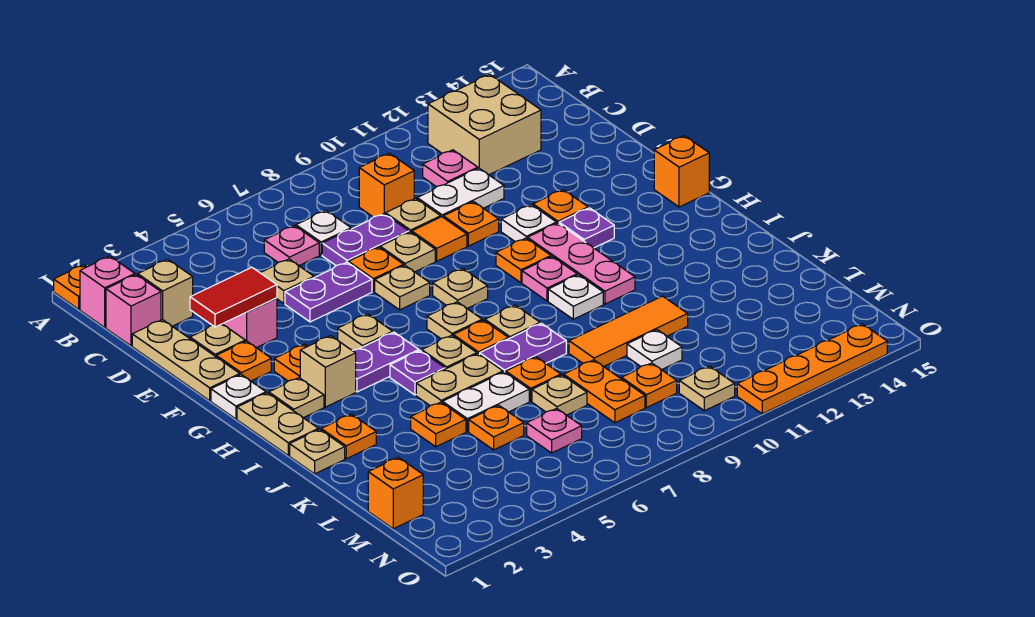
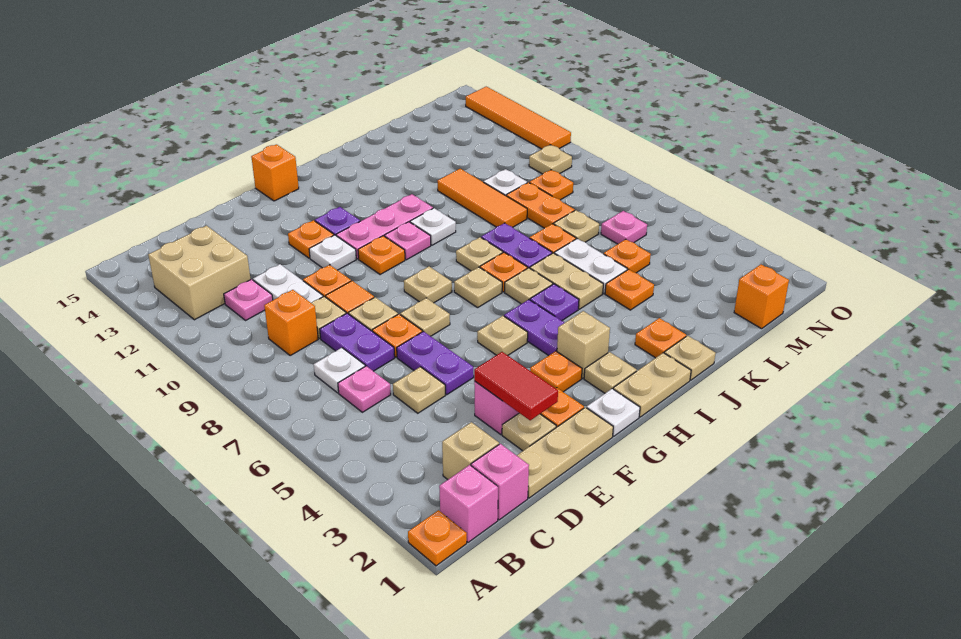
orange plate L8:M8 level 1 -> orange plate L8:L9 level 1
orange plate O11:O14 level 1 -> orange tile O11:O14 level 1

